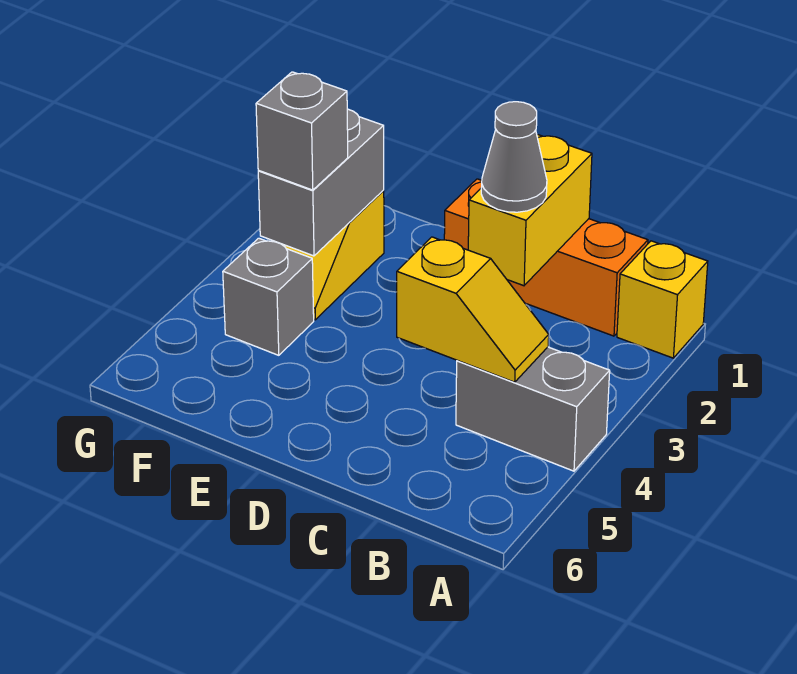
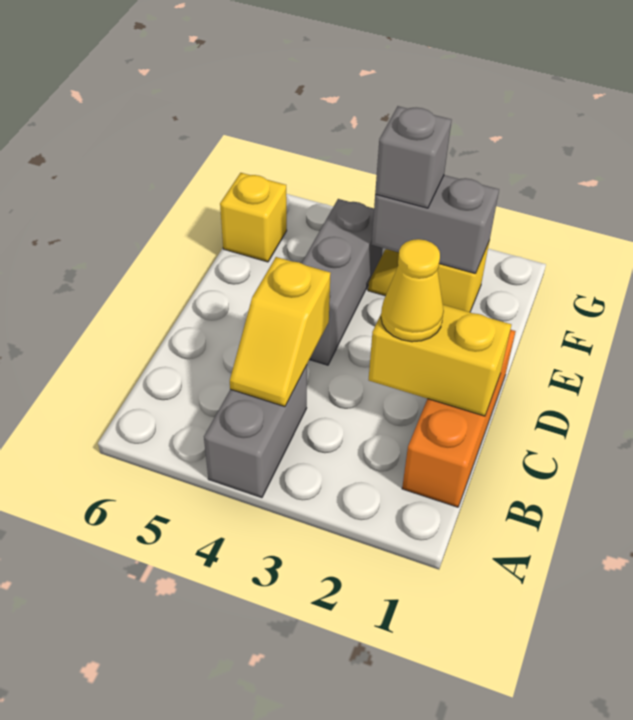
yellow brick A1 level 1 -> yellow brick F6 level 1
grey cone C2 level 3 -> yellow cone C2 level 3
grey brick F4 level 1 -> grey brick D4:F4 level 1

